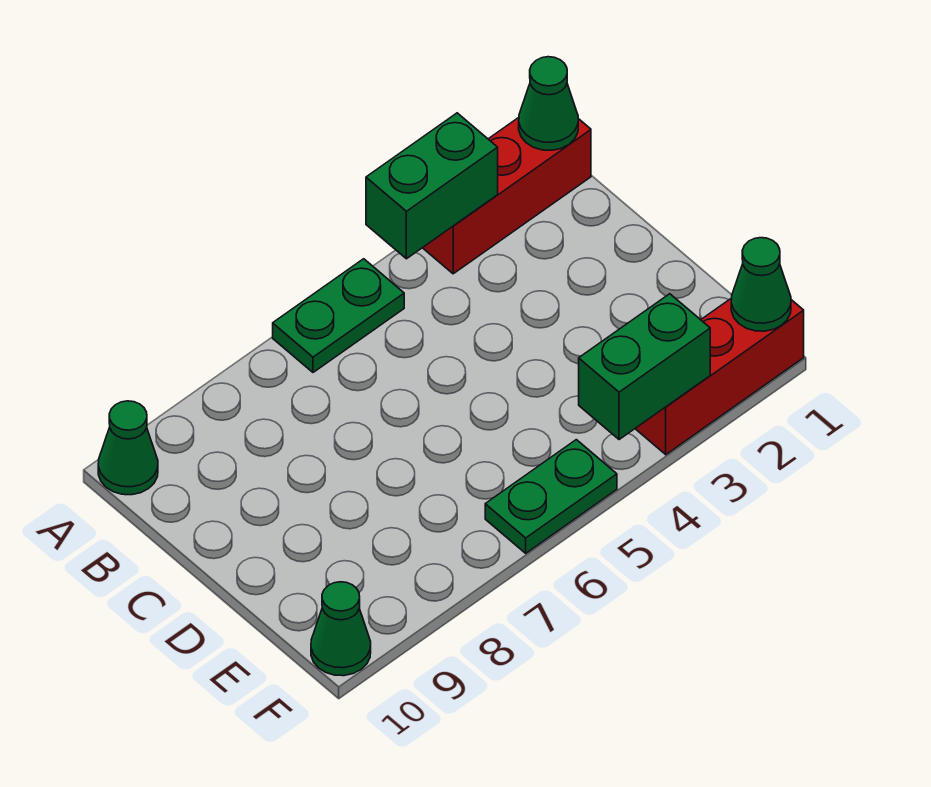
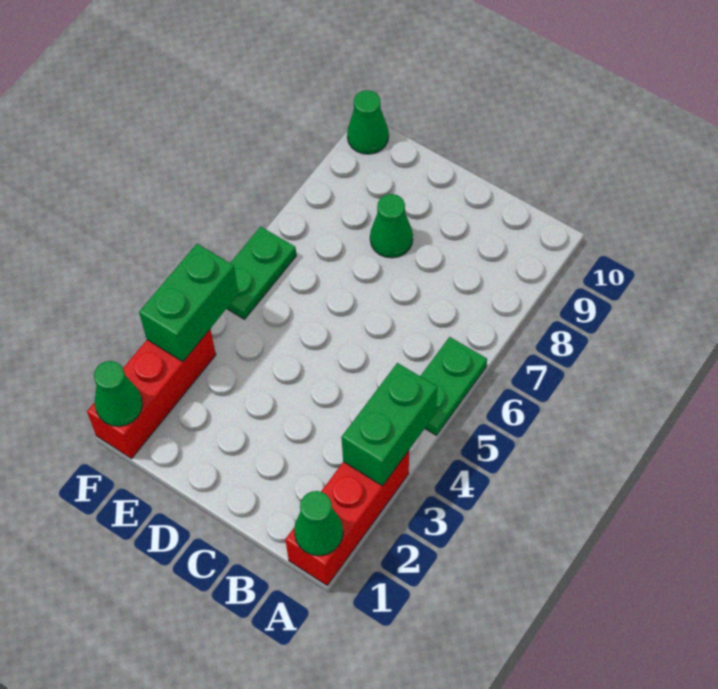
green cone A10 level 1 -> green cone D8 level 1

